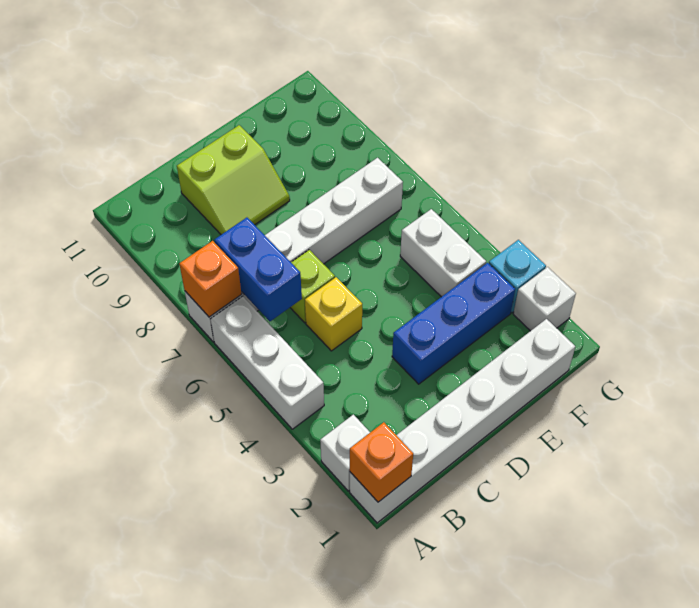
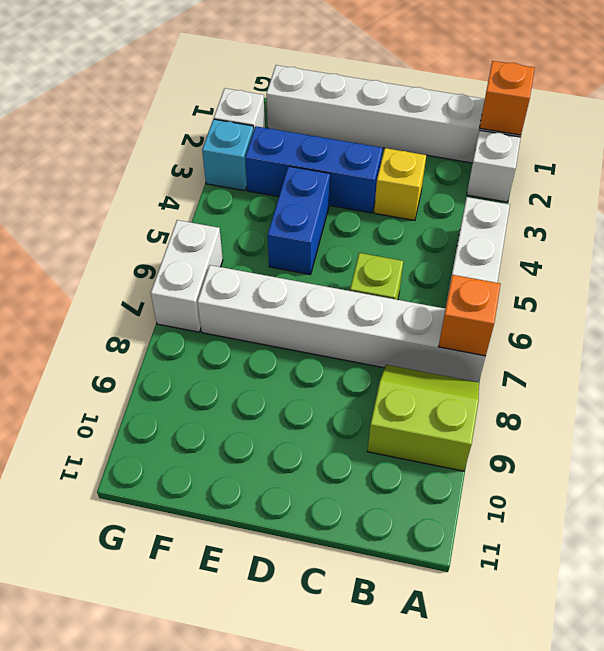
blue brick B6:B7 level 2 -> blue brick E4:E5 level 1
yellow brick C5 level 1 -> yellow brick C3 level 1
lime slope C9:D10 level 1 top 10 -> lime slope A8:B9 level 1 top 9
white brick F4:F5 level 1 -> white brick G6:G7 level 1

